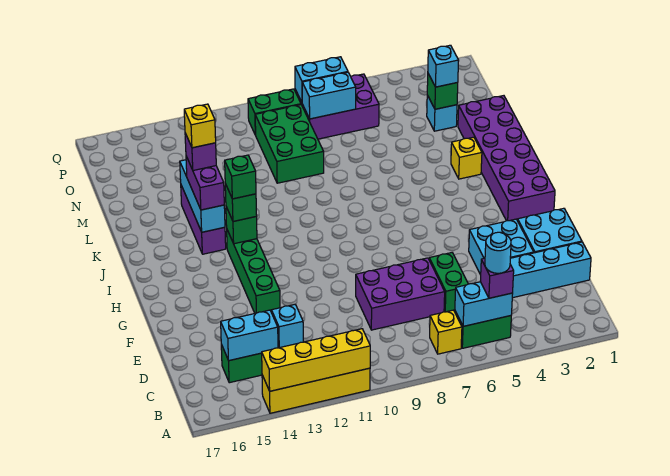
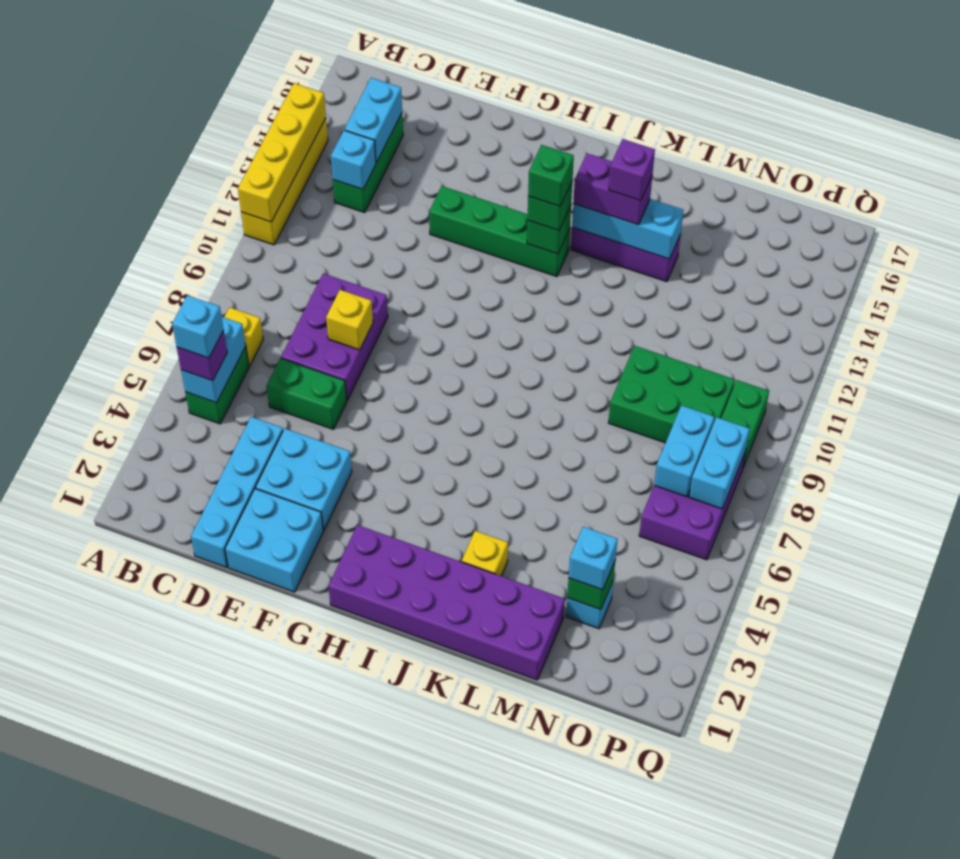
cyan round brick B5 level 4 -> cyan brick B5 level 4
yellow brick K14 level 5 -> yellow brick E8 level 2

